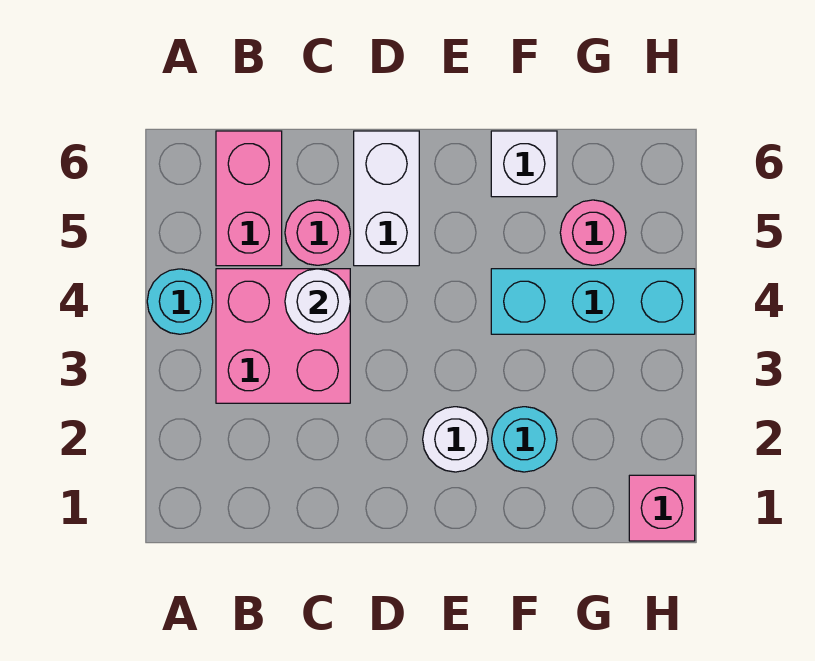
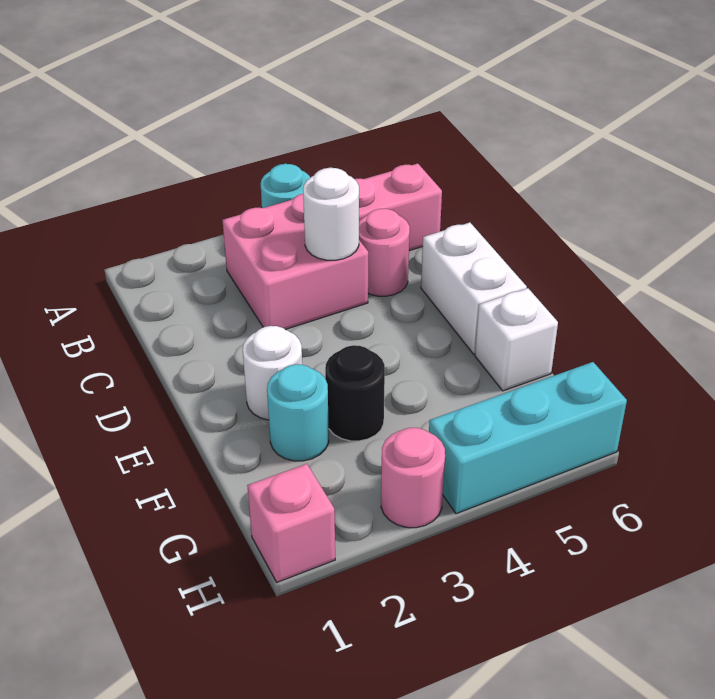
white brick D5:D6 level 1 -> white brick D6:E6 level 1
none -> black round brick F3 level 1
cyan brick F4:H4 level 1 -> cyan brick H4:H6 level 1
pink round brick G5 level 1 -> pink round brick H3 level 1

